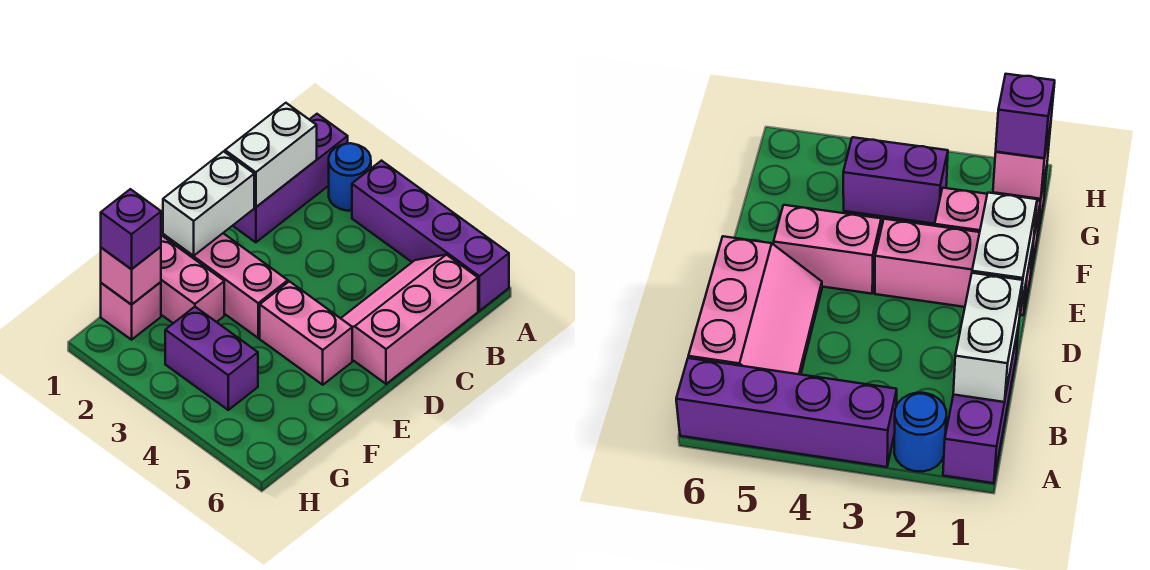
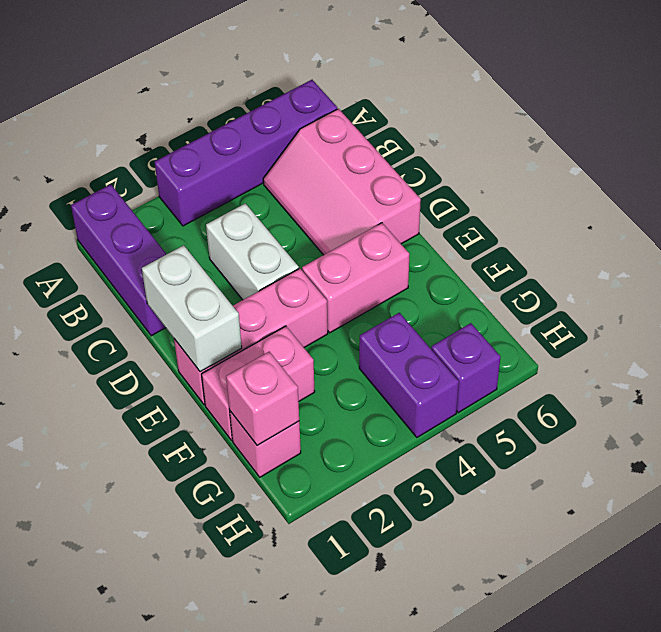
blue round brick A2 level 1 -> none
white brick B1:C1 level 2 -> white brick C3:D3 level 1
purple brick G1 level 3 -> purple brick H5 level 1
purple brick G3:G4 level 1 -> purple brick G4:H4 level 1

